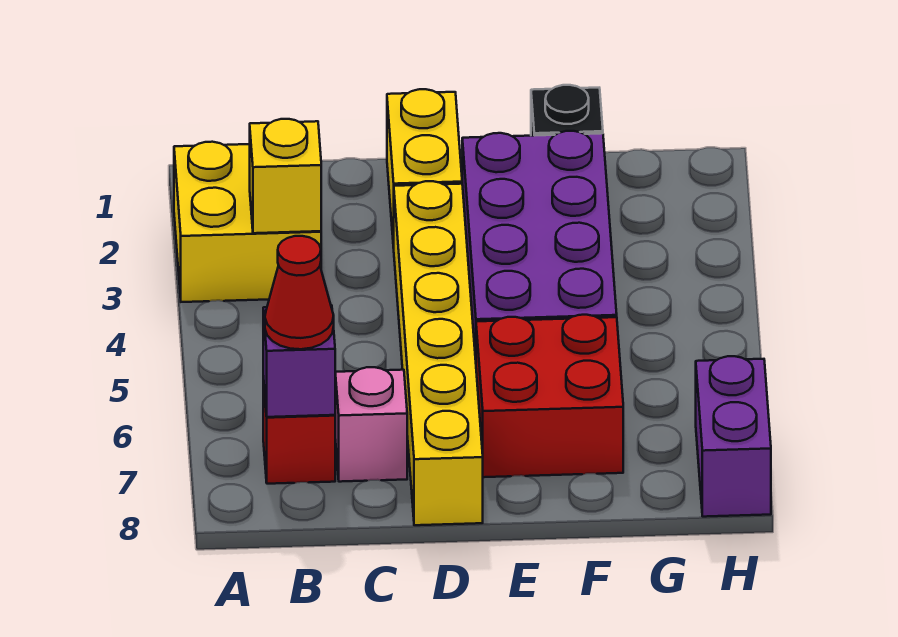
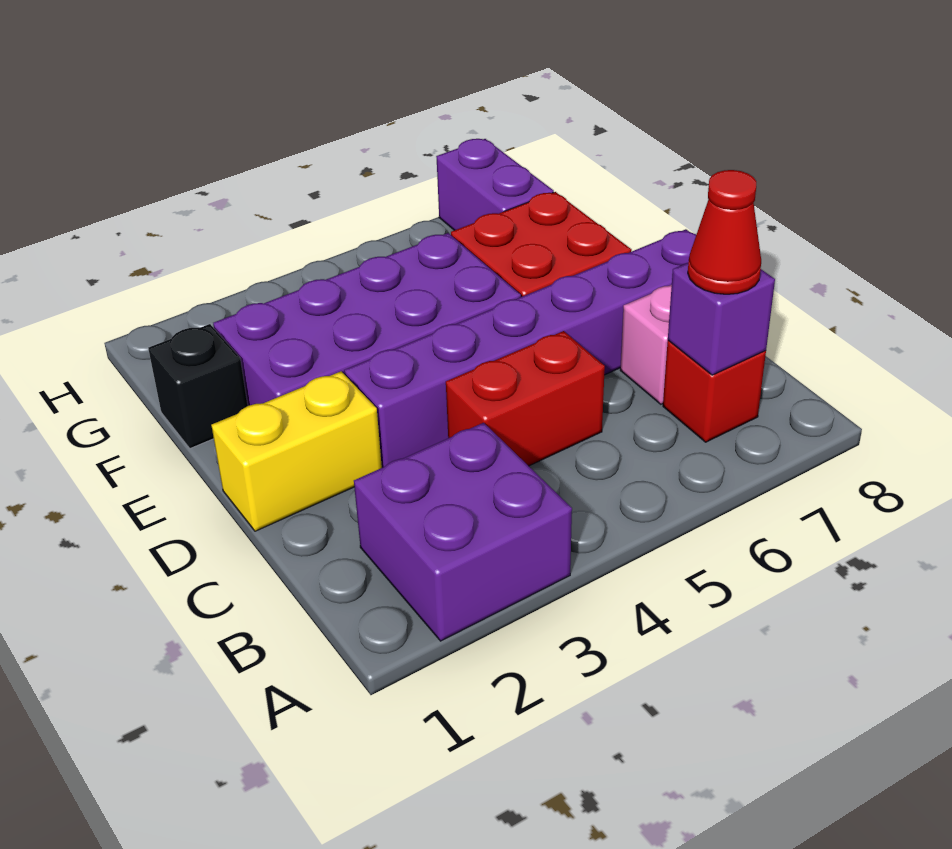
yellow brick A2:B3 level 1 -> purple brick A2:B3 level 1
yellow brick B3 level 2 -> none
none -> red brick C4:C5 level 1
yellow brick D3:D8 level 1 -> purple brick D3:D8 level 1
purple brick H7:H8 level 1 -> purple brick G7:H7 level 1

